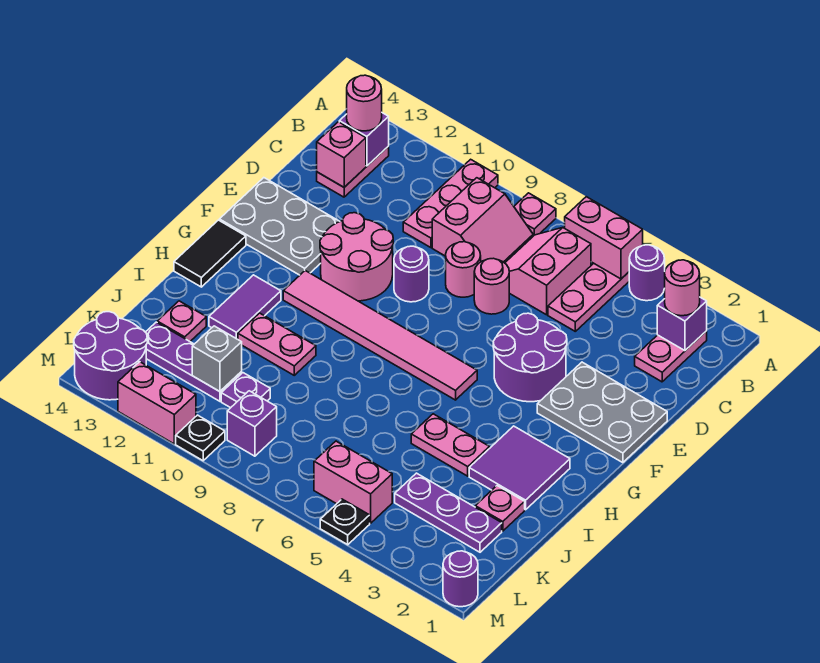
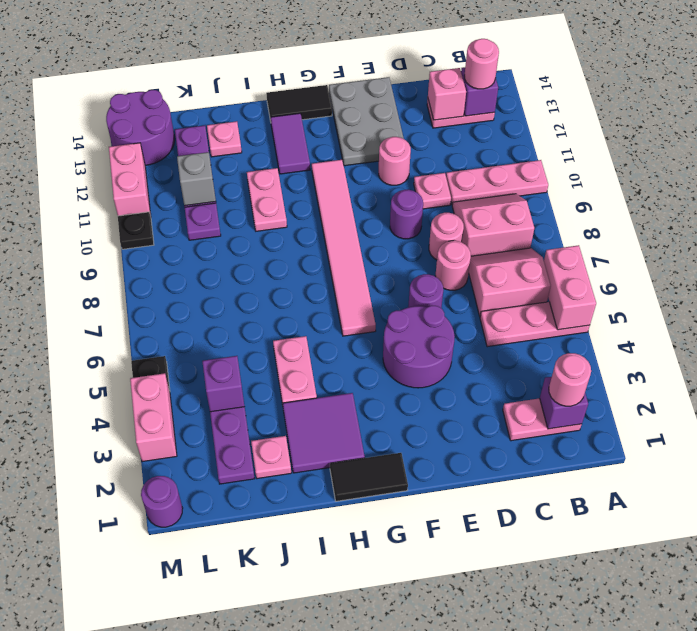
purple round brick A4 level 1 -> purple round brick E6 level 1
pink plate A8 level 1 -> pink plate D10 level 1
pink slope B8:C9 level 1 top 9 -> pink slope B8:C9 level 1 top 8
grey plate E1:F3 level 1 -> none
pink round brick E10:F11 level 1 -> pink round brick E11 level 1
none -> black tile G1:H1 level 1
purple tile H12:I12 level 1 -> purple tile H12:H13 level 1
pink brick L5:L6 level 1 -> pink brick M3:M4 level 1
purple brick L9 level 1 -> purple brick K4 level 2

